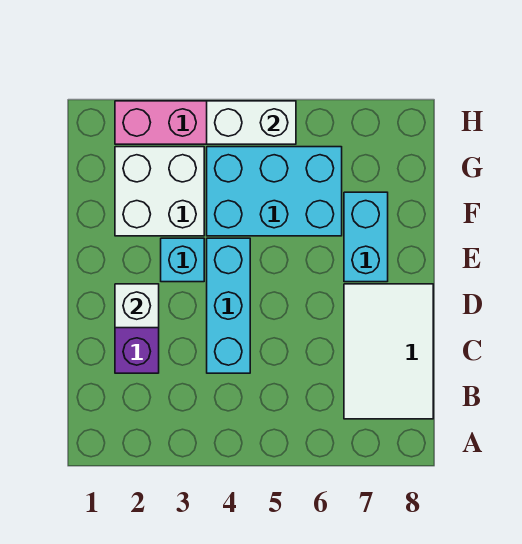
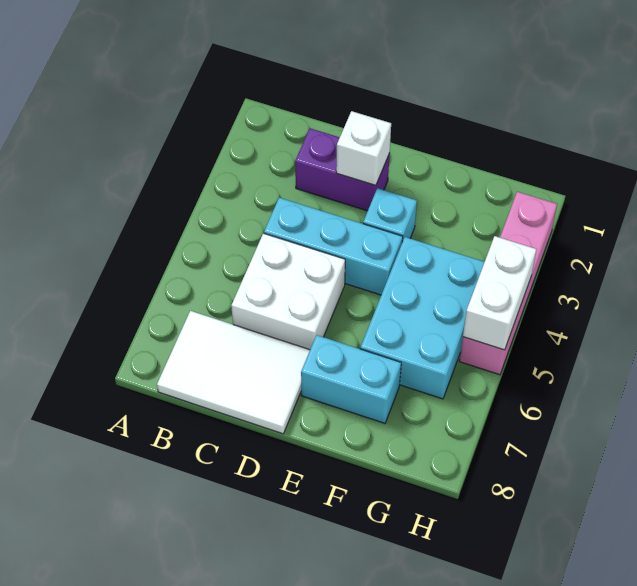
white brick F2:G3 level 1 -> white brick C5:D6 level 1

